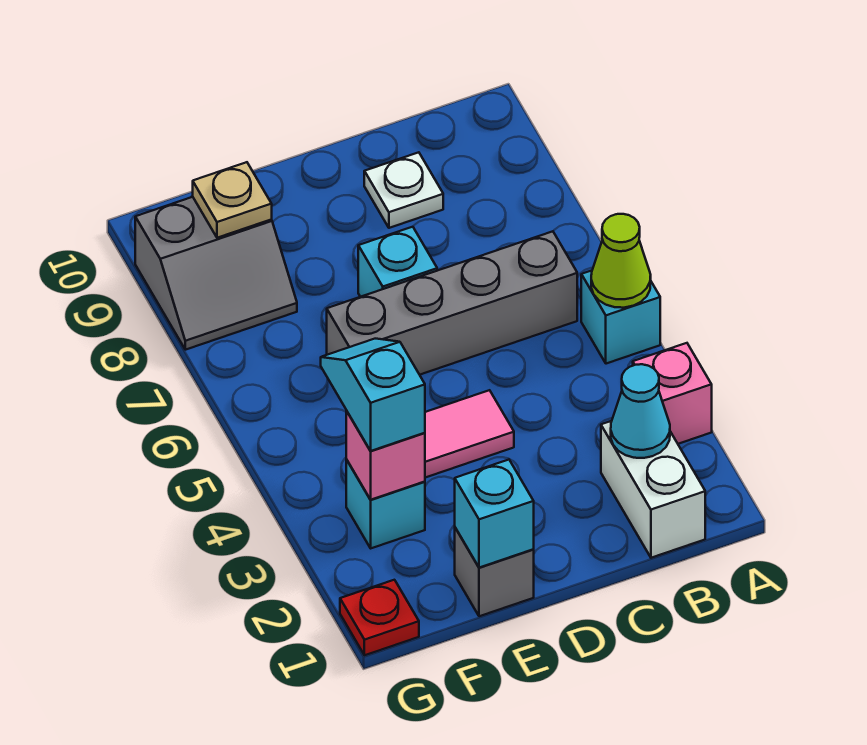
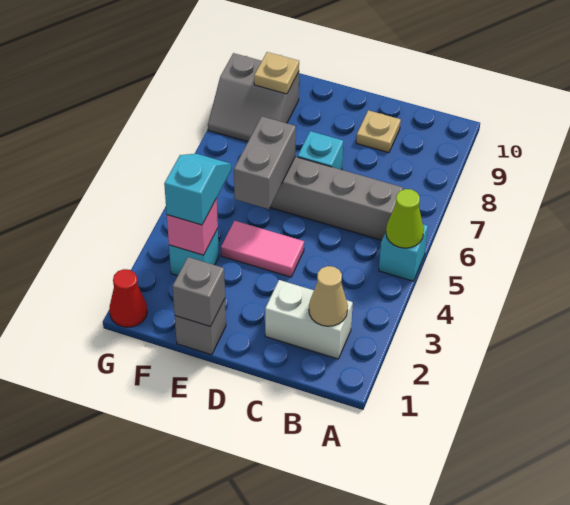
pink brick A3 level 1 -> none
white brick B1:B2 level 1 -> white brick B2:C2 level 1
cyan cone B2 level 2 -> tan cone B2 level 2
white plate C9 level 1 -> tan plate C9 level 1
cyan brick E1 level 2 -> grey brick E1 level 2
none -> grey brick E5:E6 level 2
red plate G1 level 1 -> red cone G1 level 1

